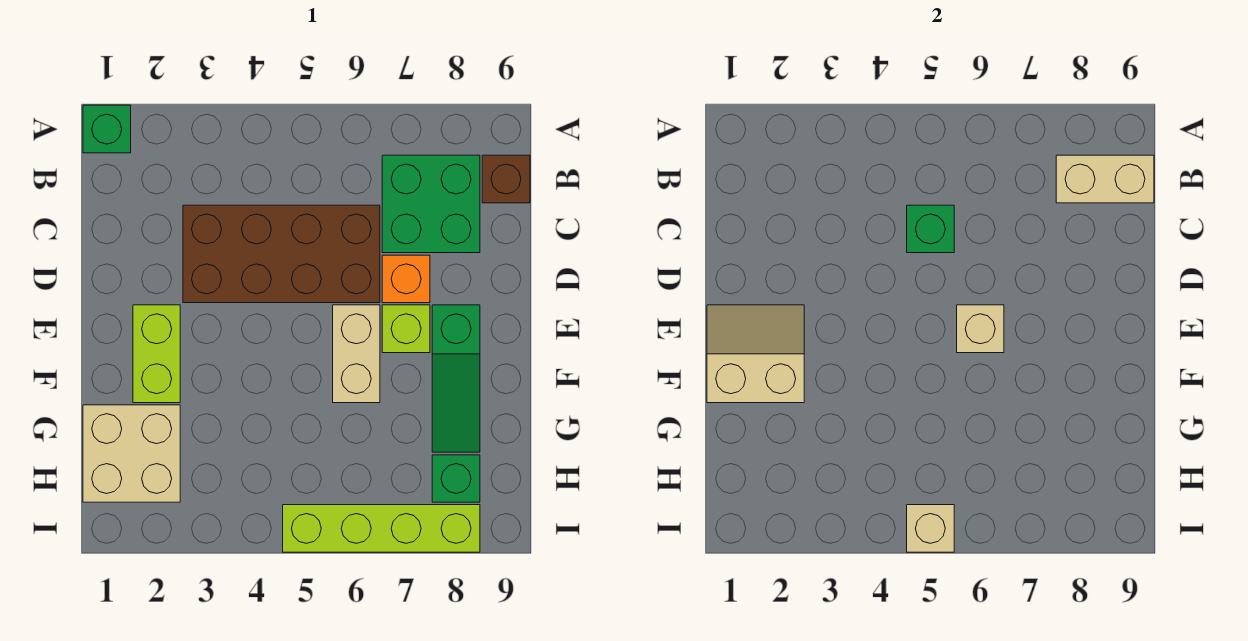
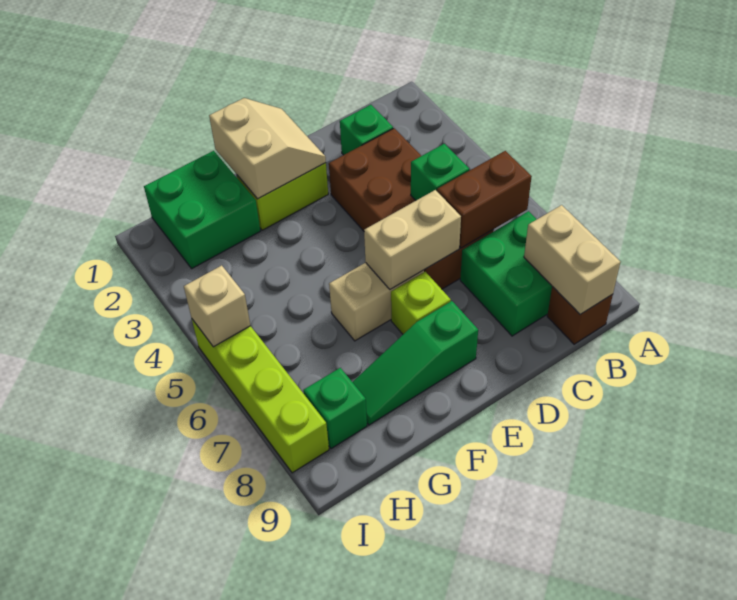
green brick A1 level 1 -> green brick C2 level 1
none -> brown brick B6:C6 level 2
orange brick D7 level 1 -> none
tan brick E6 level 2 -> tan brick D6:E6 level 2
tan brick G1:H2 level 1 -> green brick G1:H2 level 1

